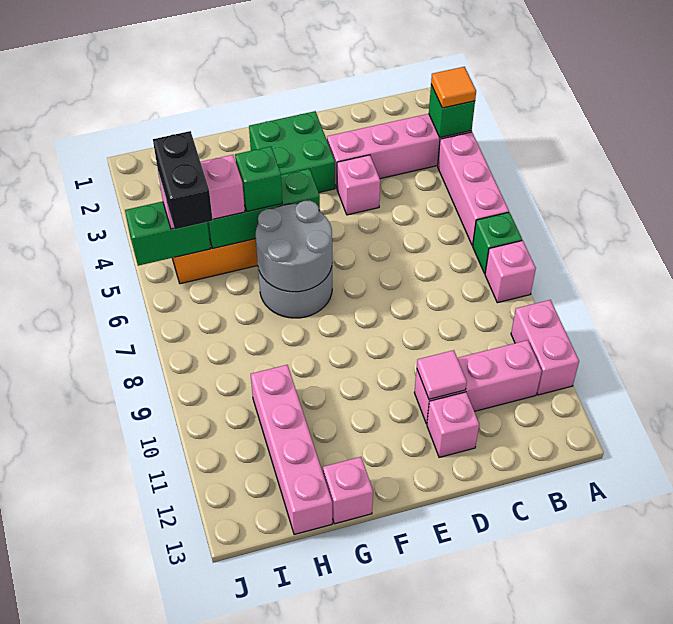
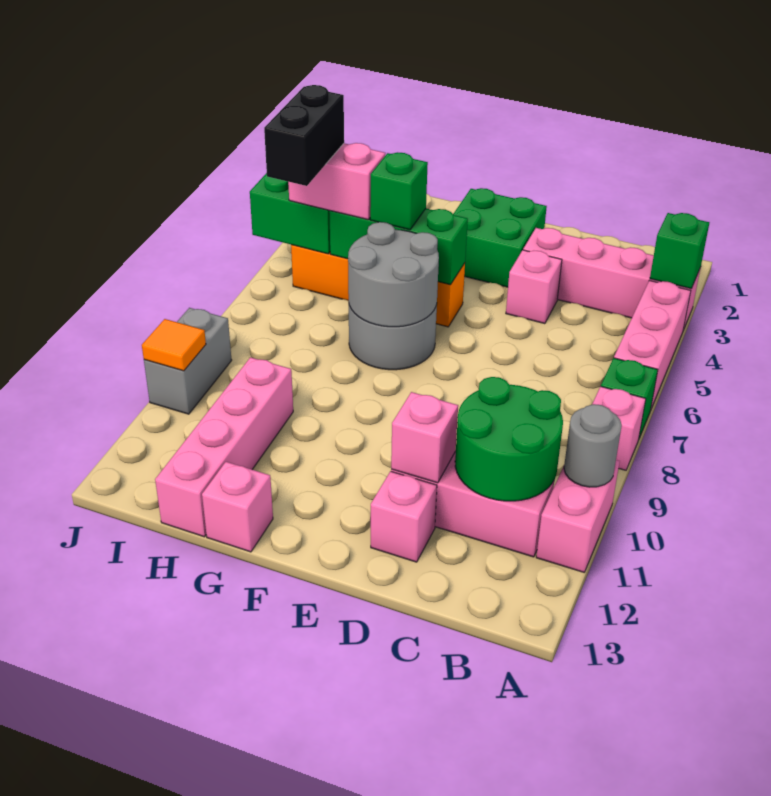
orange tile A3 level 3 -> orange tile J10 level 2
none -> grey round brick A10 level 2
none -> green round brick B10:C11 level 2
pink tile D11 level 2 -> pink brick D11 level 2
none -> grey brick J9:J10 level 1

